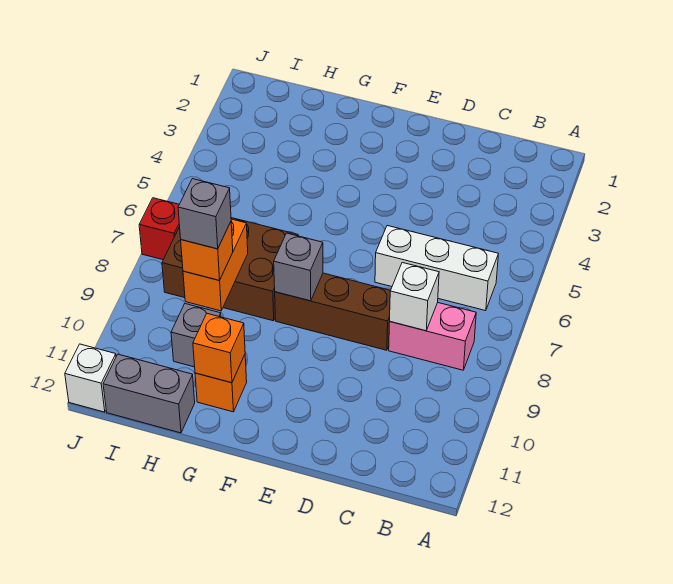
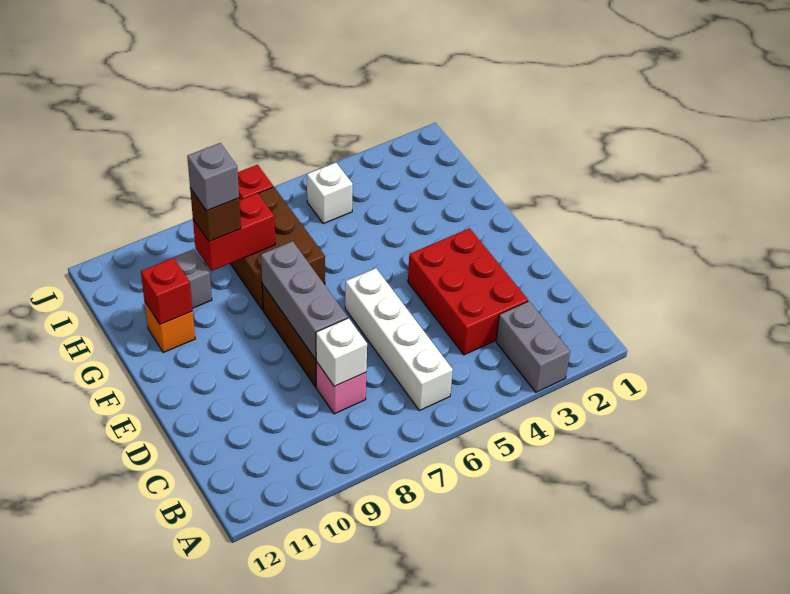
white brick B6:D6 level 1 -> white brick B6:E6 level 1
pink brick B8:C8 level 1 -> pink brick C8 level 1
none -> red brick C3:E4 level 1
grey brick F8 level 2 -> grey brick D8:F8 level 2
orange brick G11 level 2 -> red brick G11 level 2
orange brick H8:H9 level 2 -> red brick H8:H9 level 2
orange brick H9 level 3 -> brown brick H9 level 3
grey brick H12:I12 level 1 -> grey brick A3:B3 level 1
white brick J12 level 1 -> white brick I5 level 1

